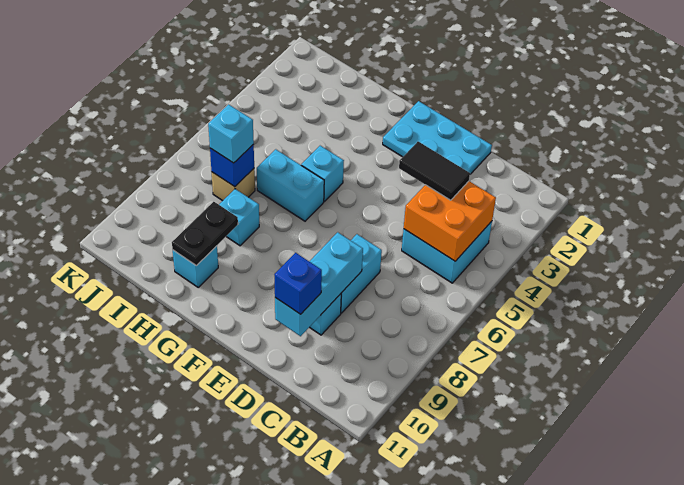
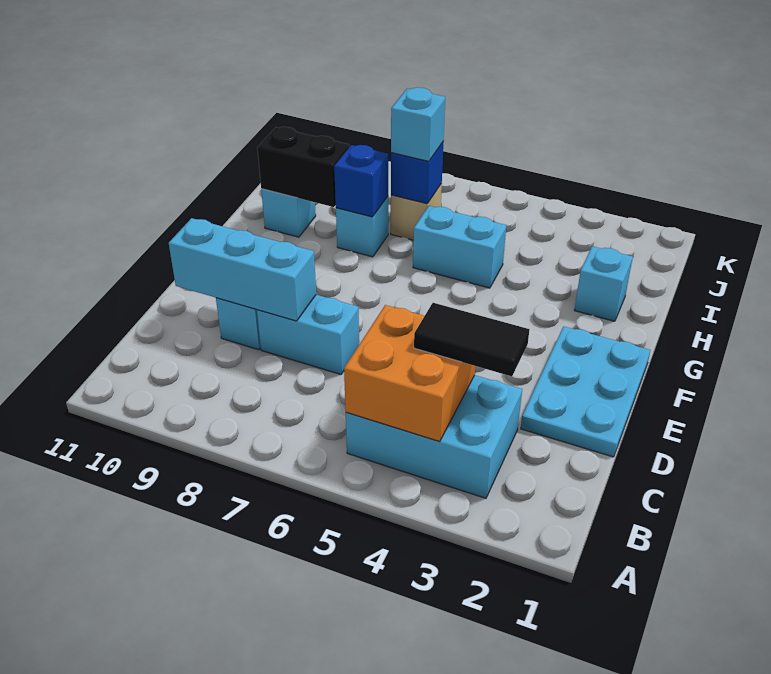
cyan brick B4:C5 level 1 -> cyan brick B3:C5 level 1
black tile C4:D4 level 3 -> black tile C3:C4 level 3
blue brick D10 level 3 -> blue brick H8 level 2
cyan brick G5 level 1 -> cyan brick H2 level 1
cyan brick G6:H6 level 1 -> cyan brick H5:H6 level 1
black plate H9:H10 level 2 -> black brick H9:H10 level 2

